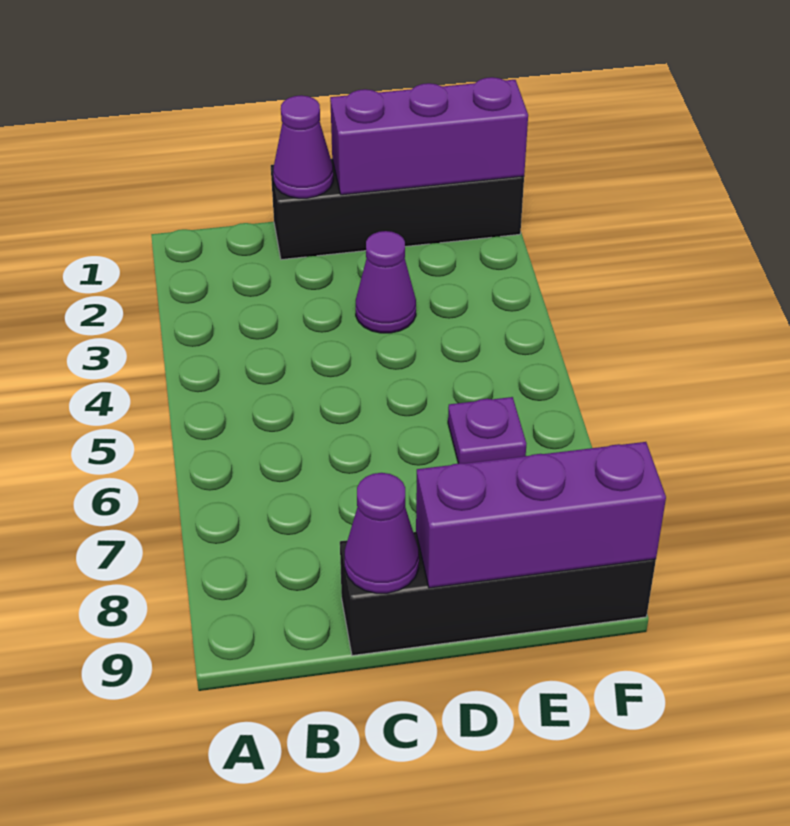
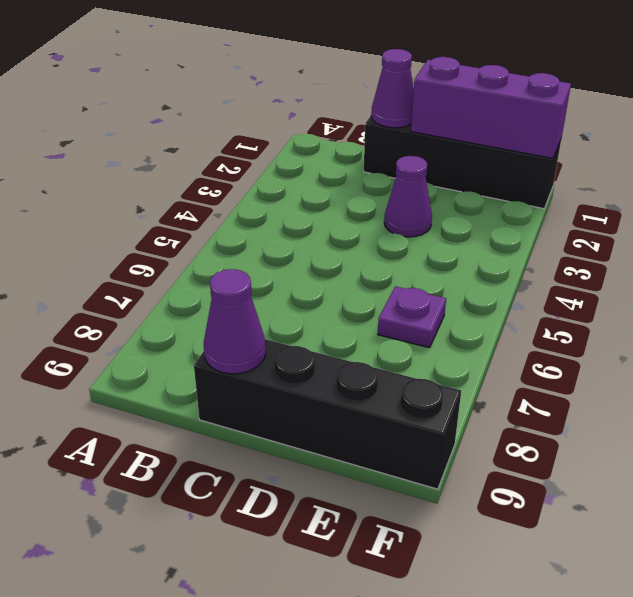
purple brick D9:F9 level 2 -> none

